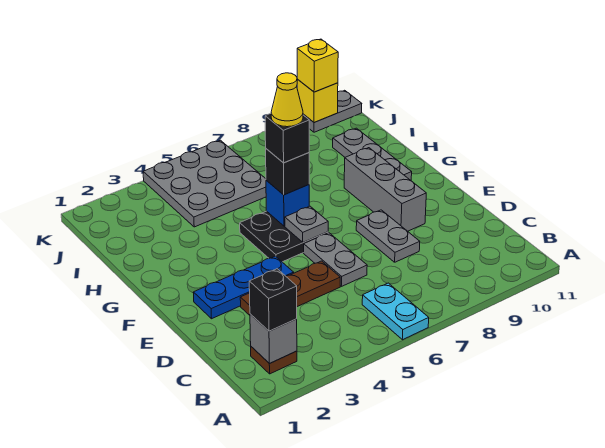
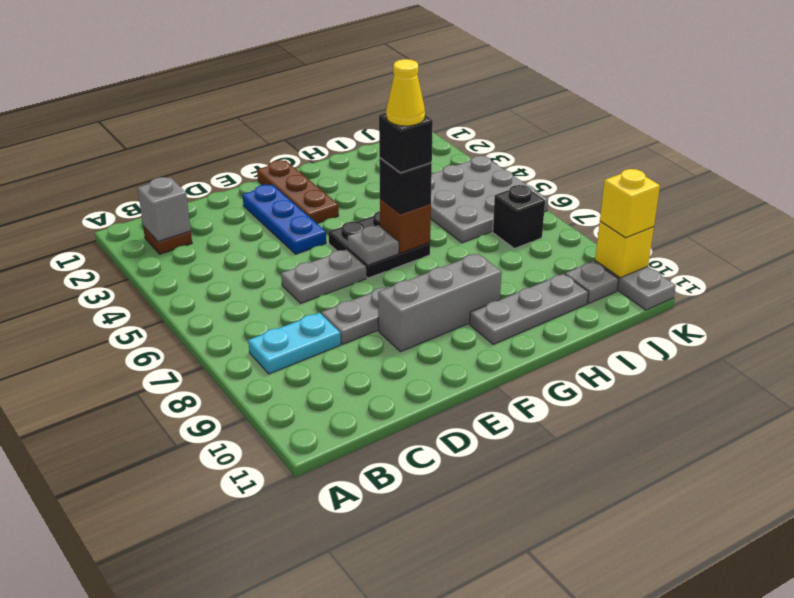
cyan plate A6:B6 level 1 -> cyan plate B8:C8 level 1
black brick B2 level 3 -> black brick J7 level 1
brown plate D3:D5 level 1 -> brown plate F1:F3 level 1
blue brick G6 level 2 -> brown brick G6 level 2
none -> grey plate J10 level 1

